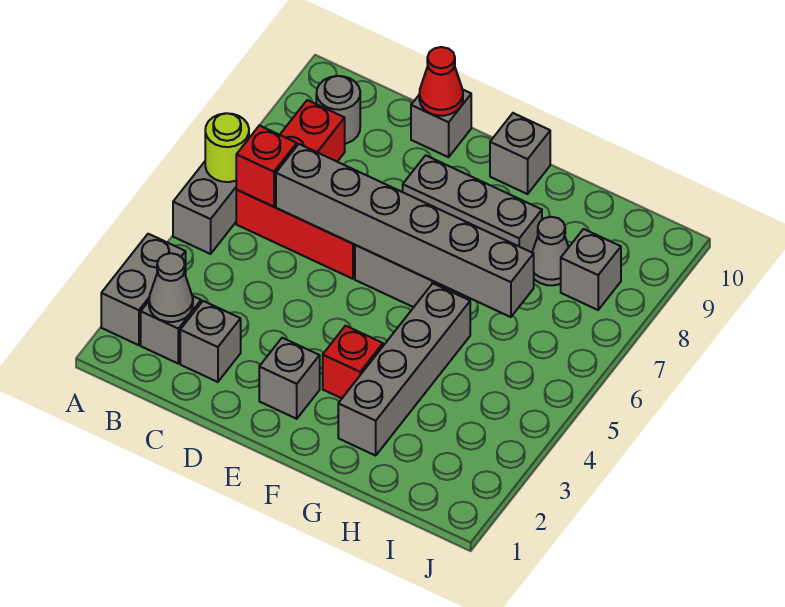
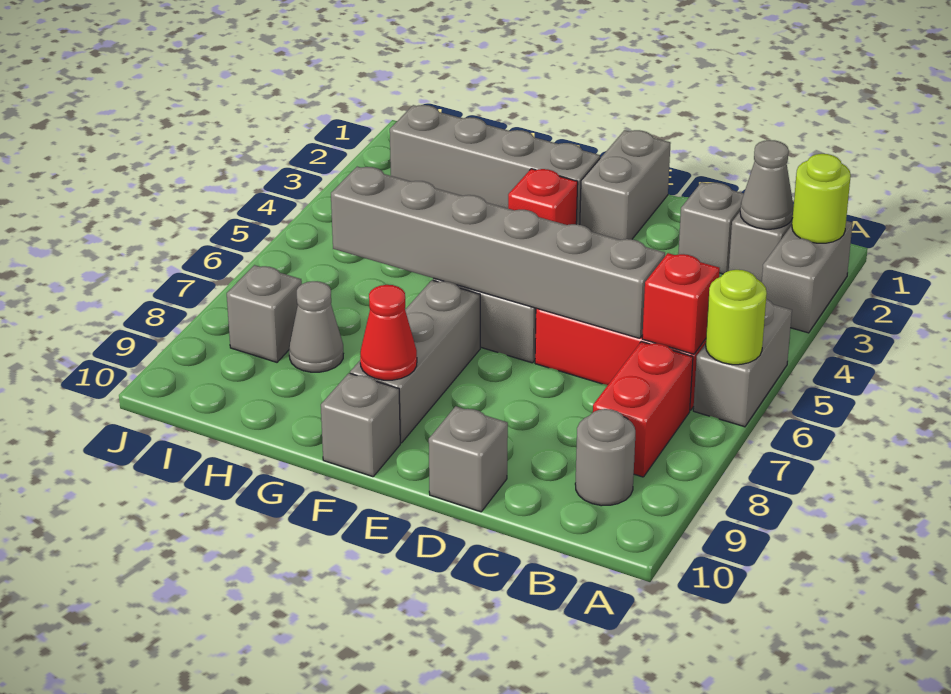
none -> lime round brick A2 level 2
red cone D10 level 2 -> red cone F9 level 2
grey brick E2 level 1 -> grey brick E1:E2 level 1
grey brick E8:G8 level 1 -> grey brick F7:F9 level 1
grey brick G2:G5 level 1 -> grey brick F2:I2 level 1

